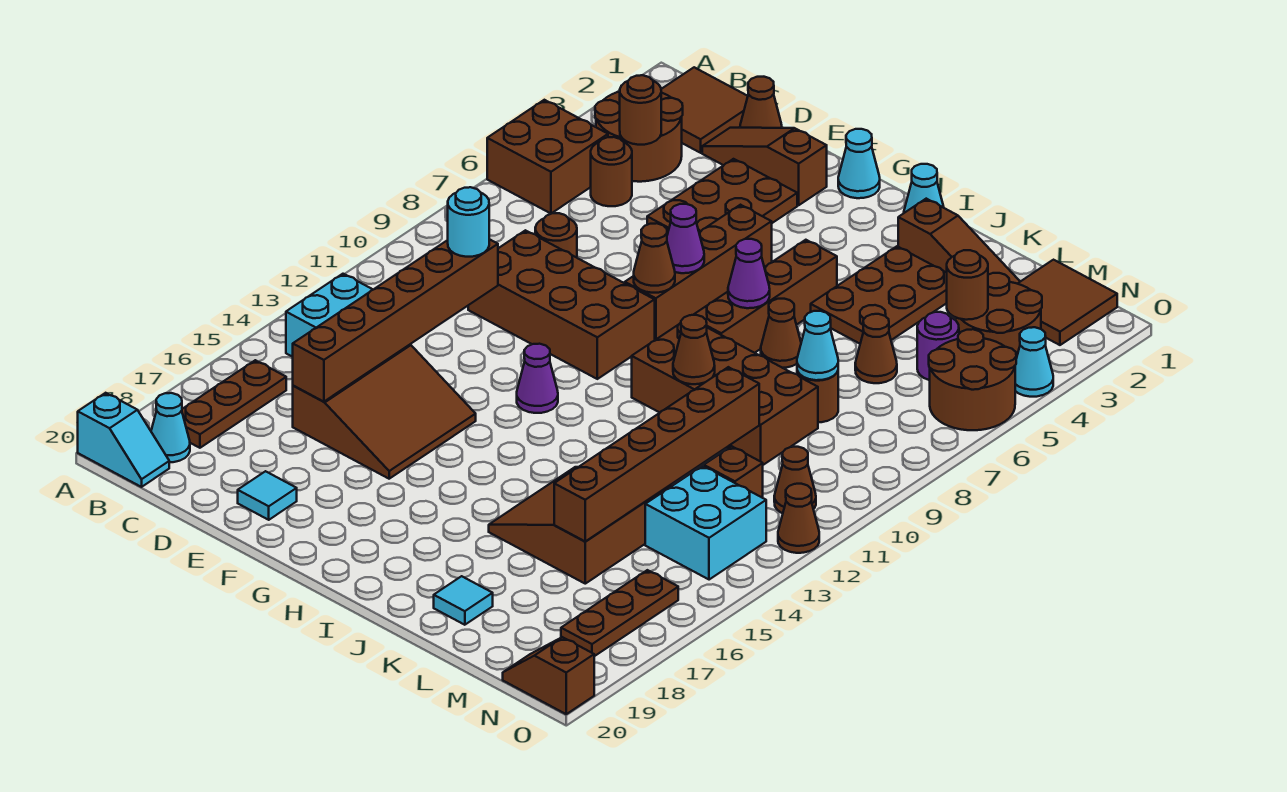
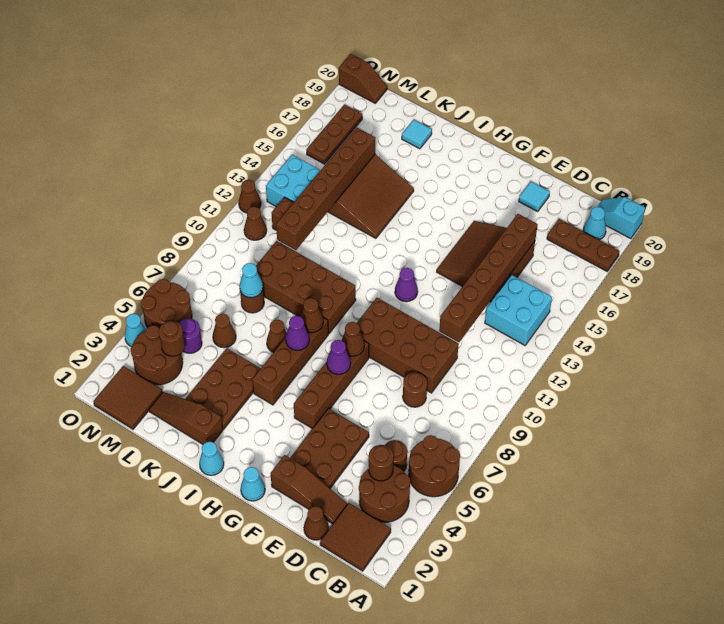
brown brick A5:B6 level 1 -> brown round brick A5:B6 level 1
brown plate B16:B18 level 1 -> brown plate A18:C18 level 1
cyan round brick D11 level 3 -> none
brown cone J10 level 2 -> brown cone I8 level 2

